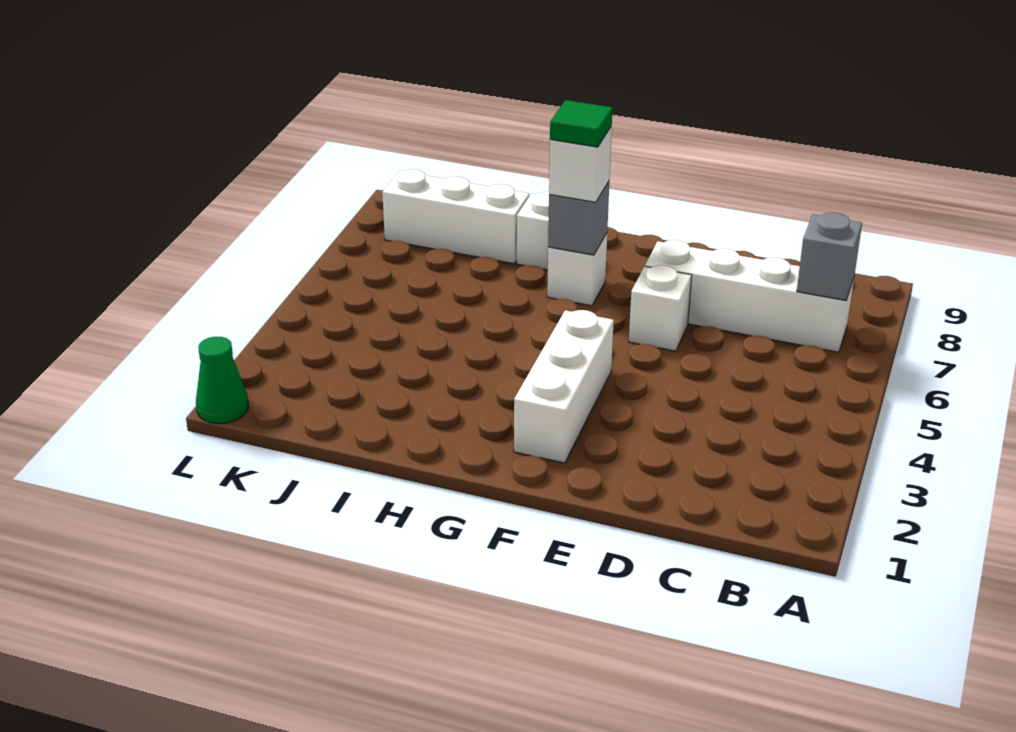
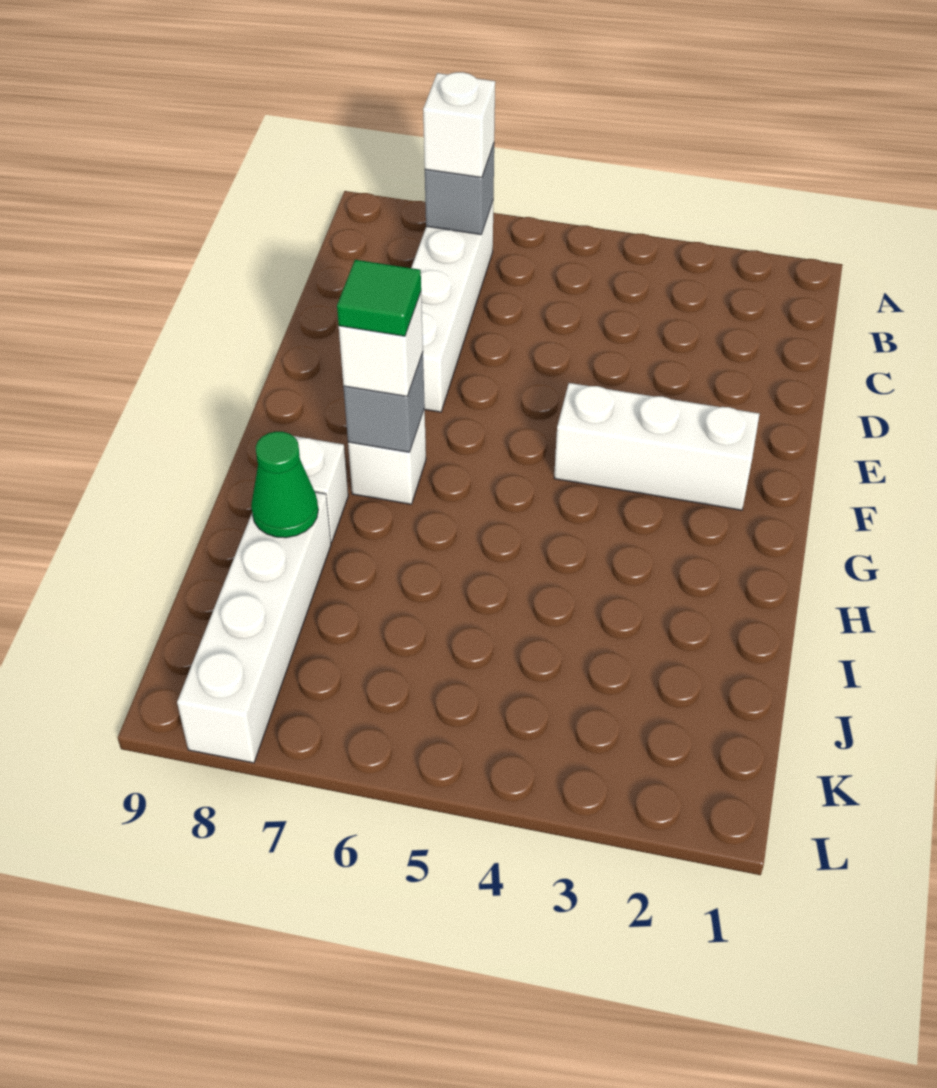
white brick E6 level 1 -> white brick B7 level 3
white brick I8:K8 level 1 -> white brick I8:L8 level 1
green cone L1 level 1 -> green cone I8 level 2

